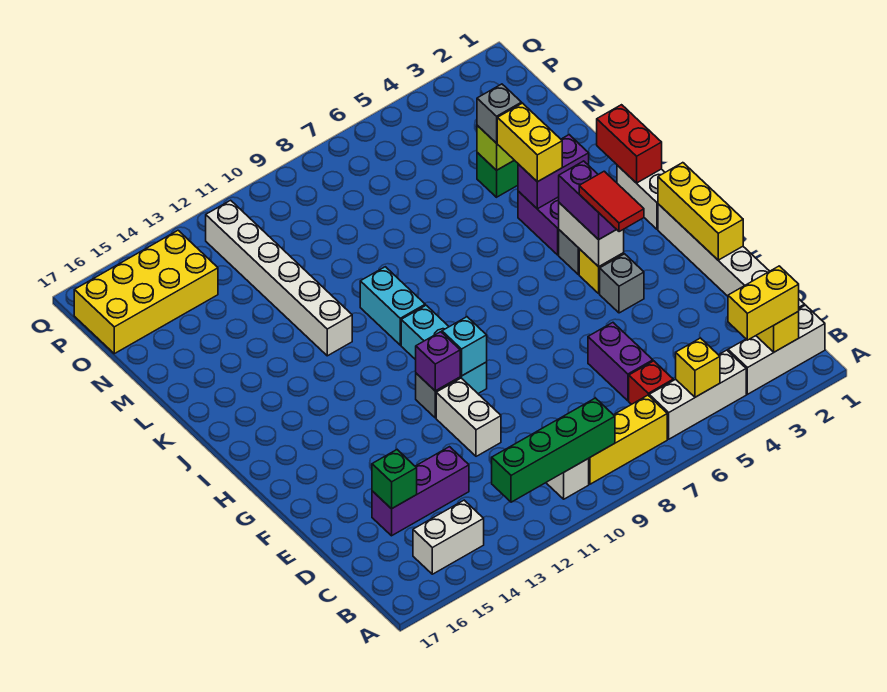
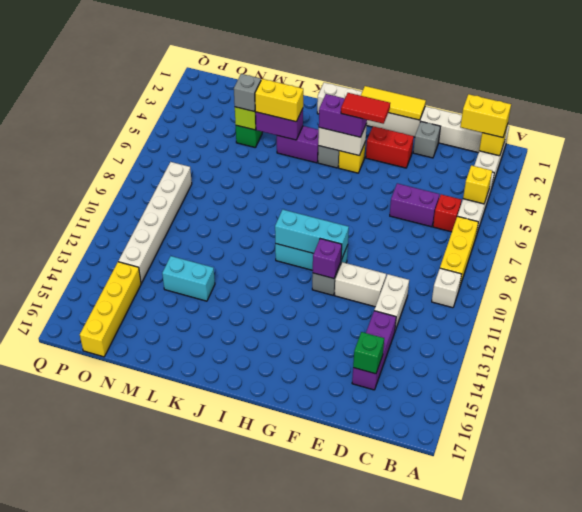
yellow brick B2:B3 level 3 -> yellow brick B2:C2 level 3
green brick B9:B12 level 2 -> none
white brick B14:B15 level 1 -> white brick D11:D12 level 1
yellow brick F1:H1 level 2 -> yellow tile F1:H1 level 2
grey brick G4 level 1 -> grey brick E2 level 1
cyan brick G10 level 2 -> cyan brick G10:I10 level 2
red brick J1:K1 level 2 -> red brick F3:G3 level 1
cyan brick J10:K10 level 1 -> cyan brick L13:M13 level 1
purple brick K3:K4 level 2 -> purple brick K4:L4 level 2
white brick K12:P12 level 1 -> white brick O8:O13 level 1
yellow brick O14:P17 level 1 -> yellow brick O14:O17 level 1

